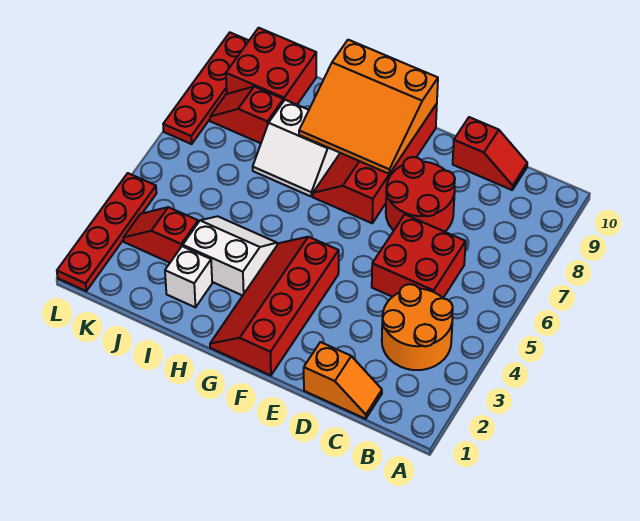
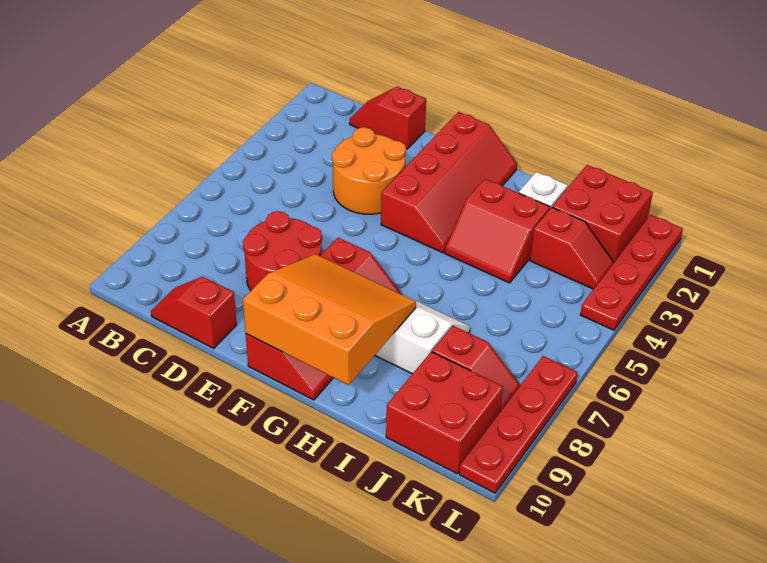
orange round brick B3:C4 level 1 -> orange round brick D3:E4 level 1
orange slope C1:D1 level 1 top D -> red slope C1:D1 level 1 top D
red brick C5:D6 level 1 -> red brick J1:K2 level 1
white slope H3:I4 level 1 top 3 -> red slope H3:I4 level 1 top 3

